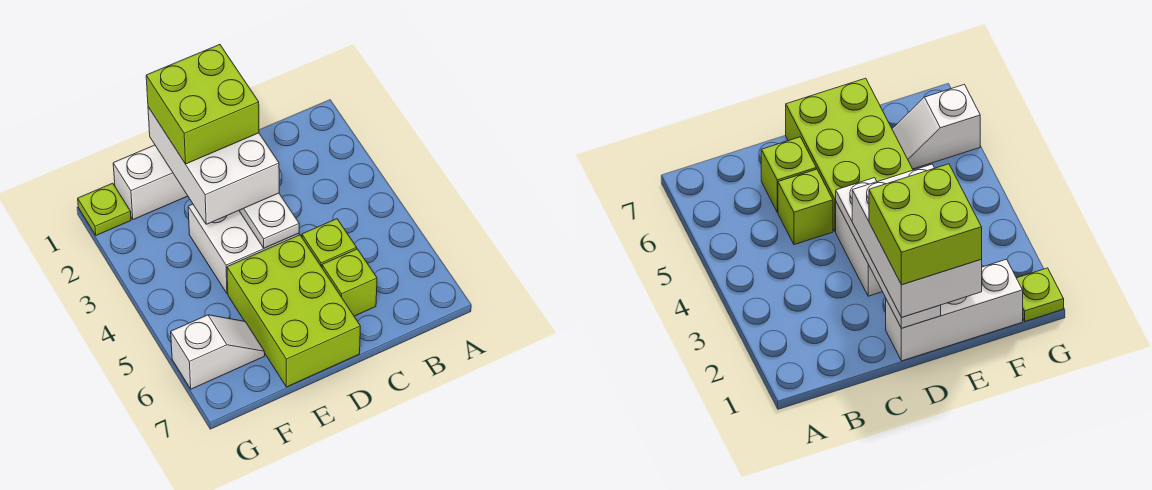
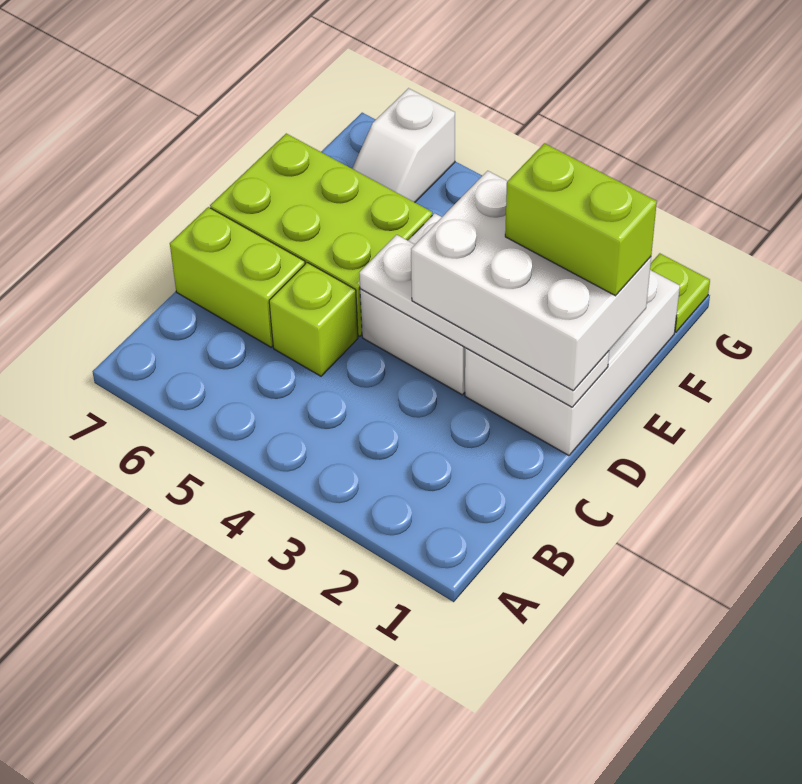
lime brick C6 level 1 -> lime brick C6:C7 level 1
white brick D1:F1 level 1 -> white brick D1:F2 level 1
lime brick D1:E2 level 4 -> lime brick E1:E2 level 4

